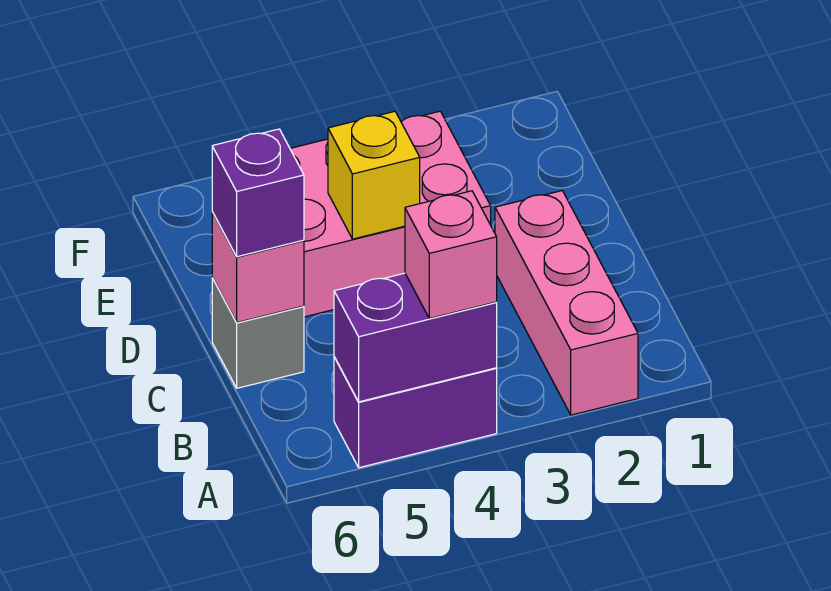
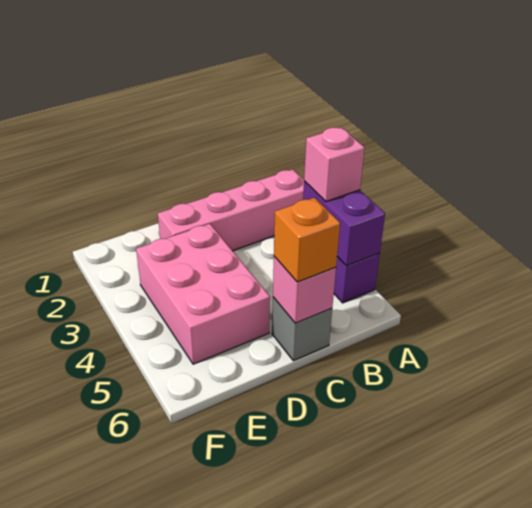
pink brick A2:C2 level 1 -> pink brick A2:D2 level 1
purple brick C6 level 3 -> orange brick C6 level 3
yellow brick D4 level 2 -> none

